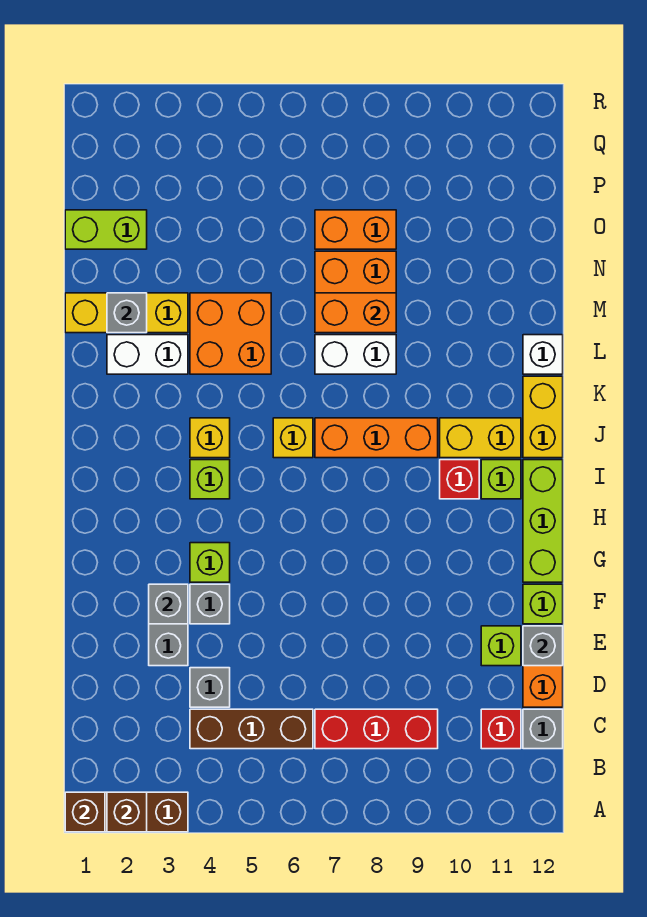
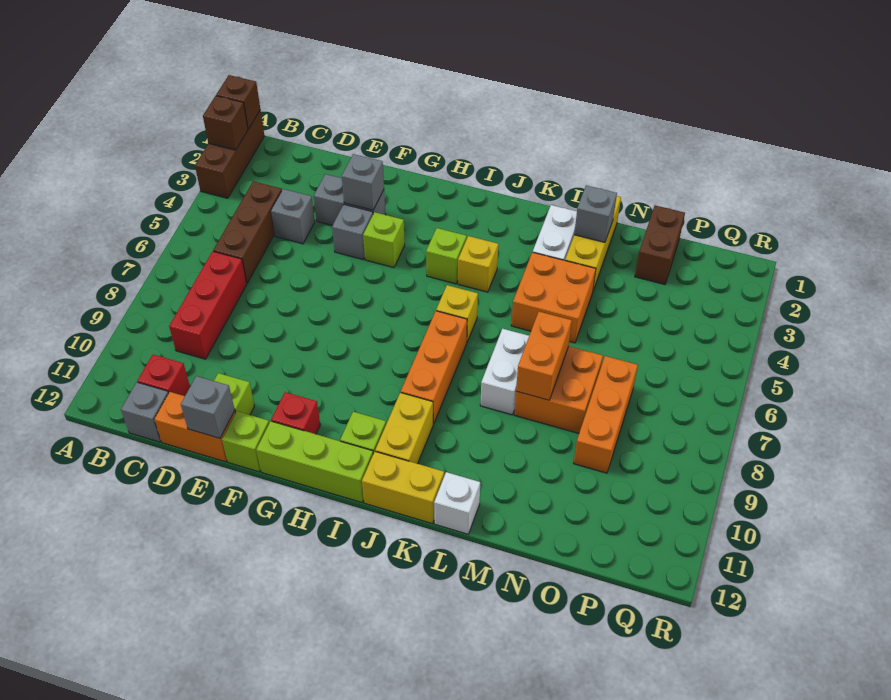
red brick I10 level 1 -> red brick G11 level 1
lime brick O1:O2 level 1 -> brown brick O1:O2 level 1
orange brick O7:O8 level 1 -> orange brick O7:O9 level 1

